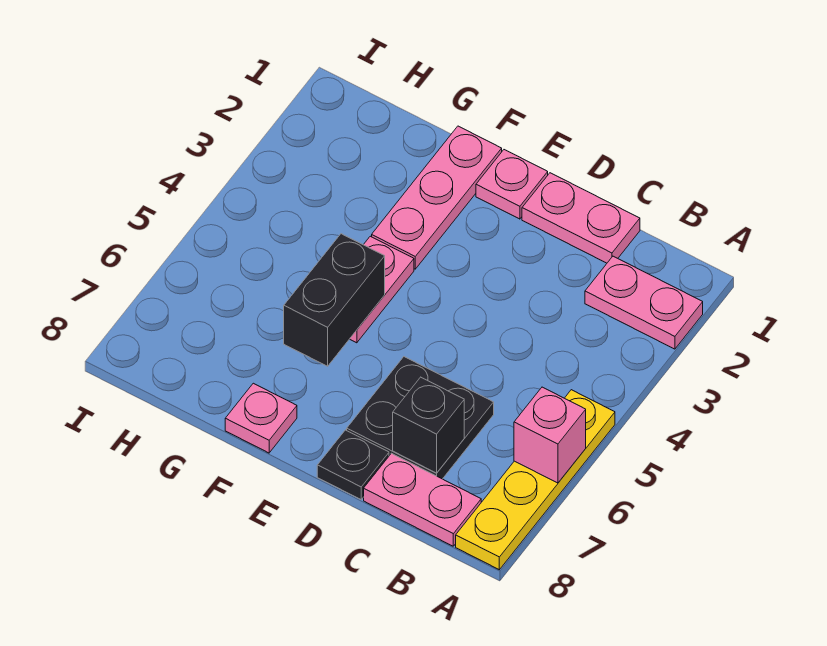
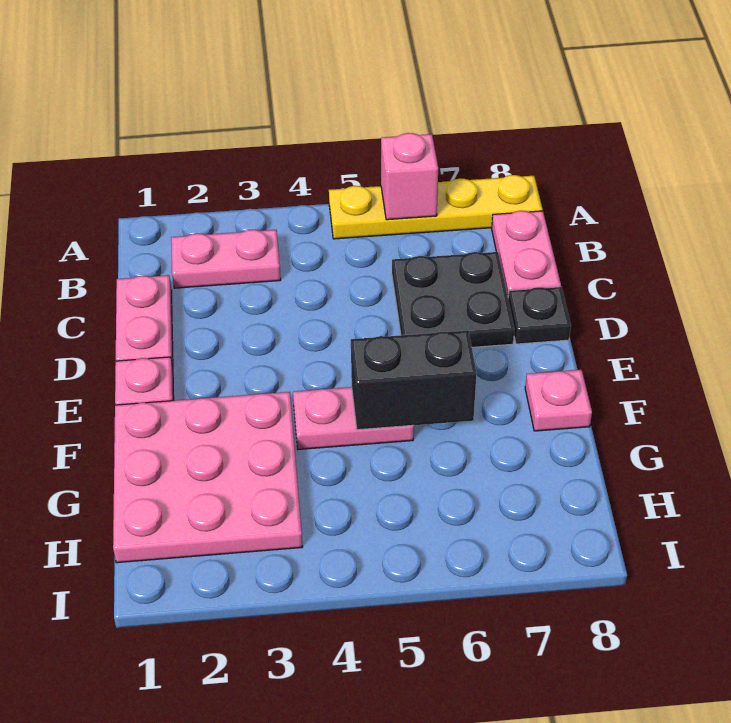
pink plate A2:B2 level 1 -> pink plate B2:B3 level 1
black brick C7 level 2 -> none
pink plate F1:F3 level 1 -> pink plate F1:H3 level 1

